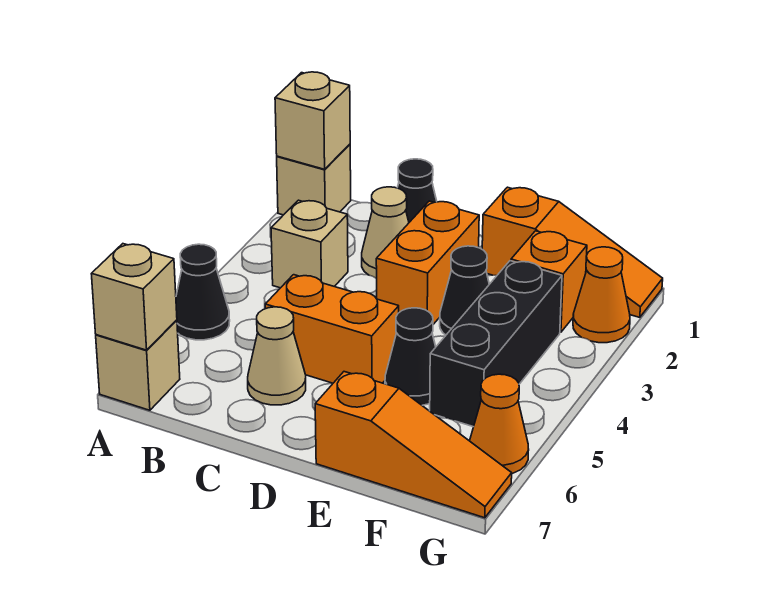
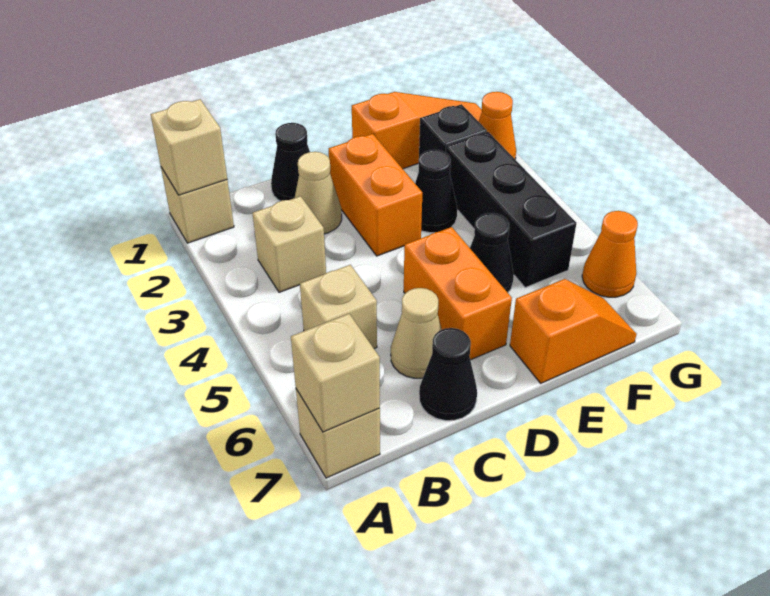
black cone A5 level 1 -> black cone C7 level 1
none -> tan brick B5 level 1
orange brick C5:D5 level 1 -> orange brick D5:D6 level 1
orange slope E7:G7 level 1 top E -> orange slope E7:F7 level 1 top E
orange brick F2 level 1 -> black brick F2 level 1

